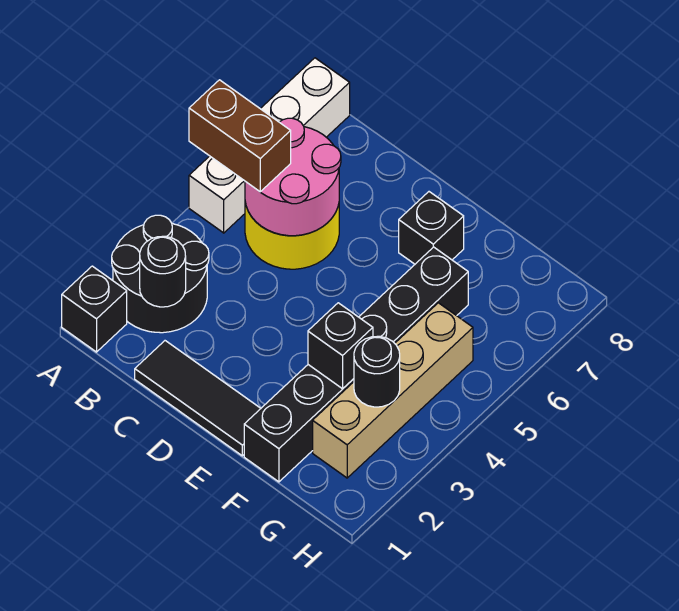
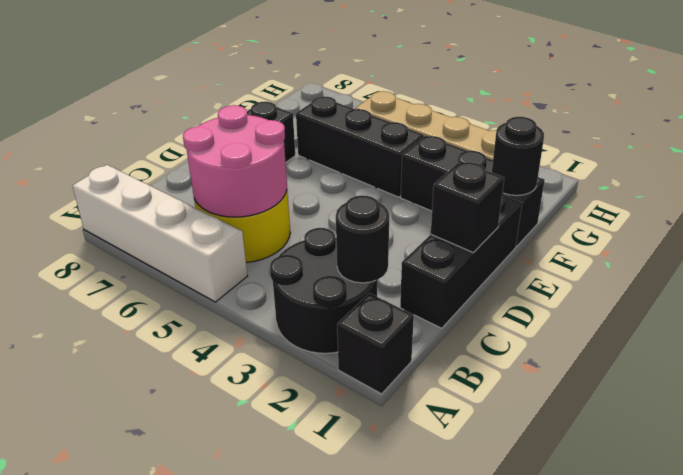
brown brick A5:B5 level 3 -> none
black tile C1:E1 level 1 -> black brick C1:E1 level 1
black brick F3 level 2 -> black brick D1 level 2
black round brick G3 level 2 -> black round brick F1 level 2

